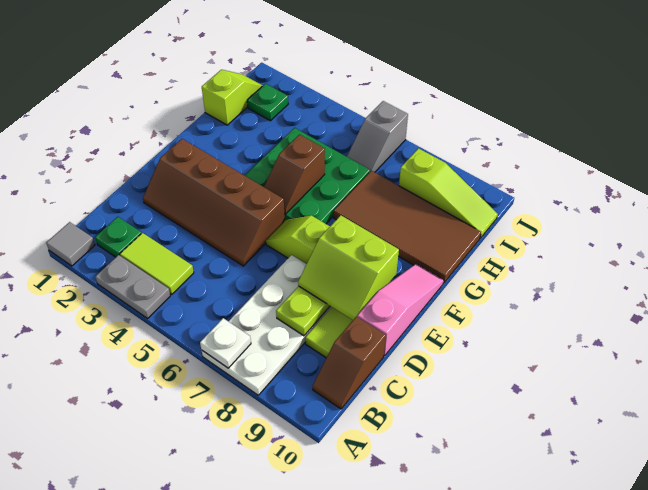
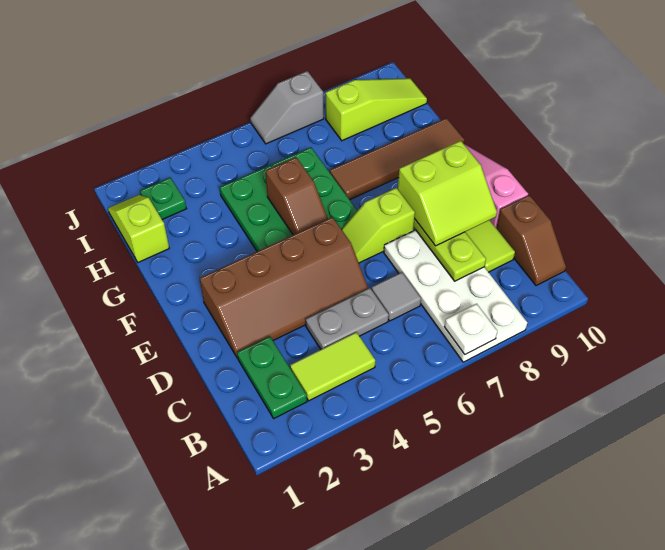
grey tile A1 level 1 -> grey tile C6 level 1
grey plate A3:A4 level 1 -> grey plate C4:C5 level 1
green plate B2 level 1 -> green plate B2:C2 level 1
brown tile G7:H10 level 1 -> brown tile G7:G10 level 1
grey slope I6:J6 level 1 top J -> grey slope J6:J7 level 1 top 7

